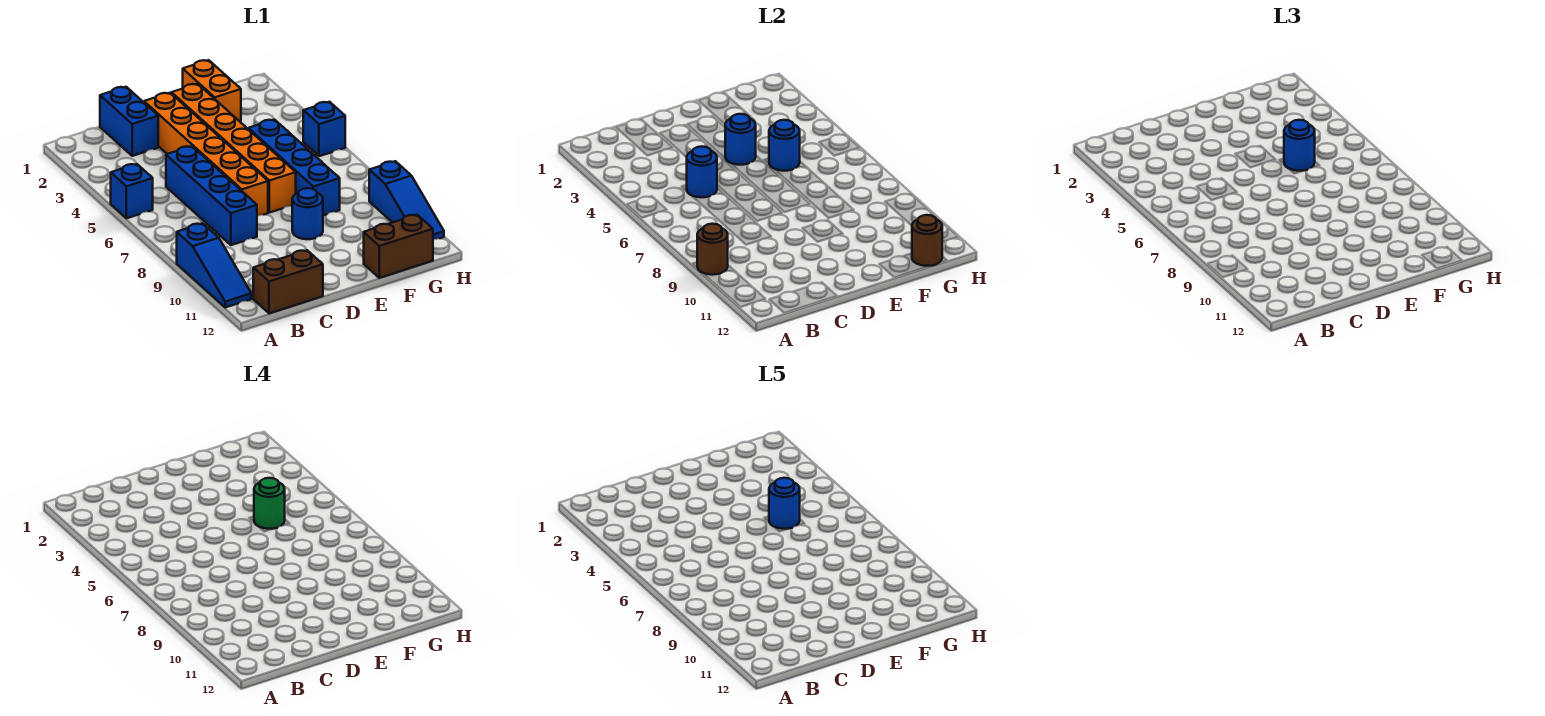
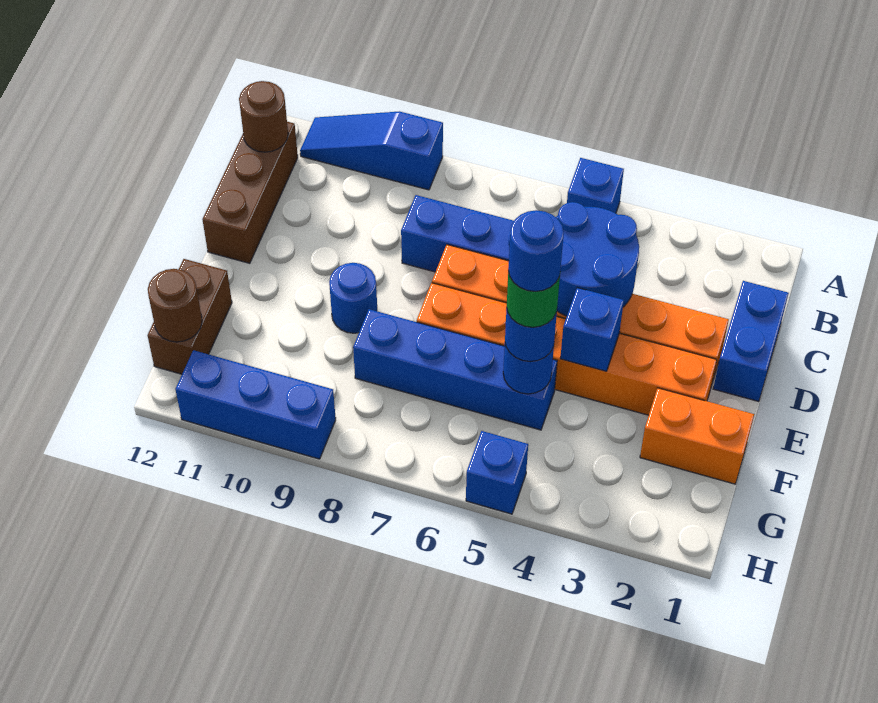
brown round brick A9 level 2 -> brown round brick B12 level 2
brown brick B12:C12 level 1 -> brown brick B12:D12 level 1
blue brick C1:C2 level 1 -> blue brick C1:D1 level 1
blue round brick C5 level 2 -> blue round brick C4:D5 level 2
blue round brick E4 level 2 -> blue brick E4 level 2
blue slope H9:H11 level 1 top 9 -> blue brick H9:H11 level 1

